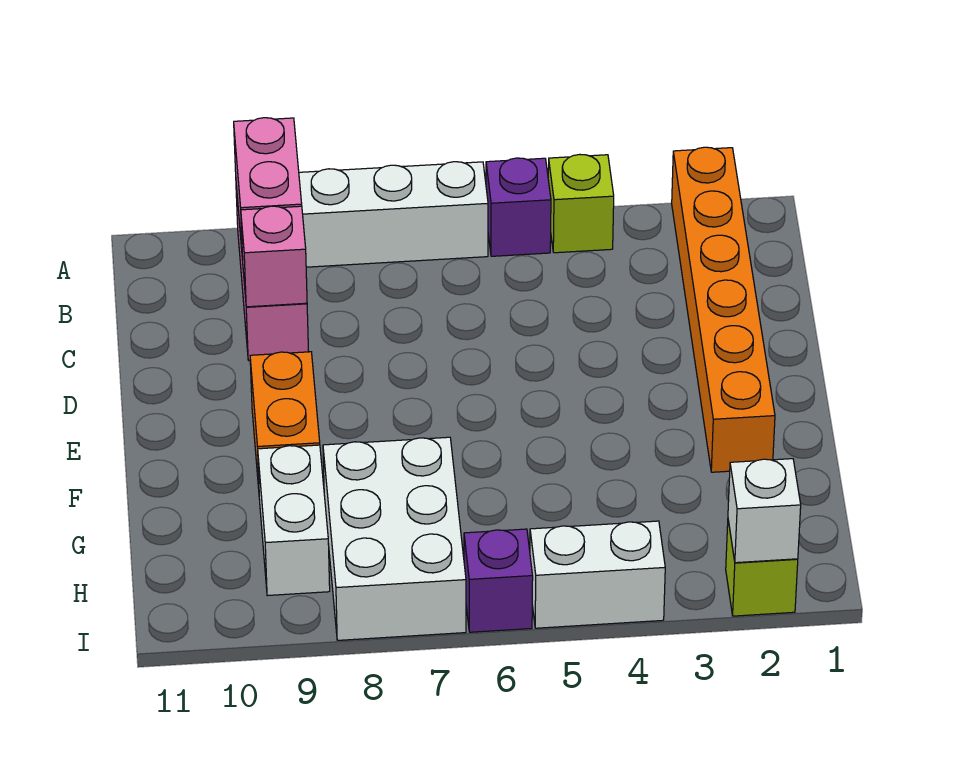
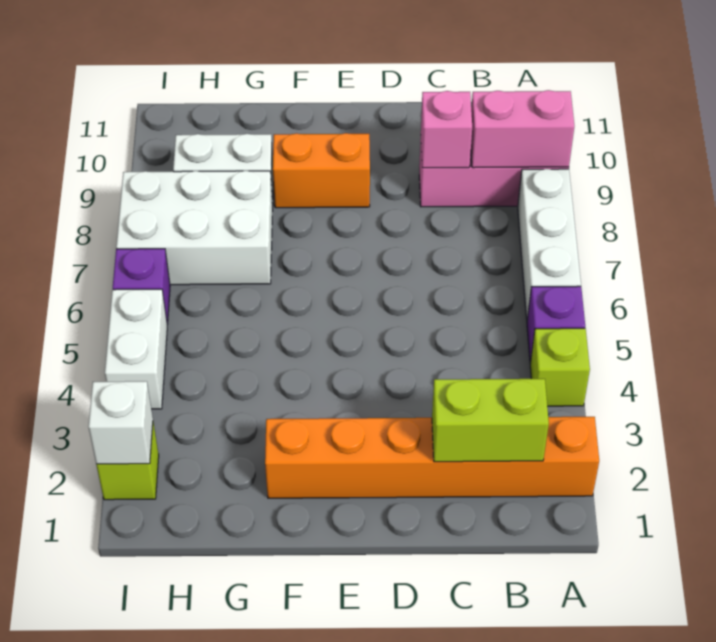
none -> lime brick B2:C2 level 2

